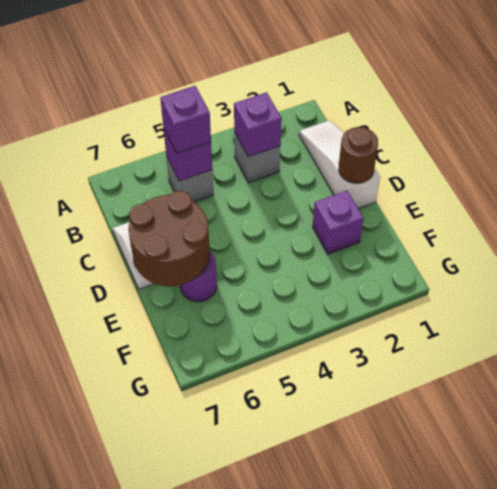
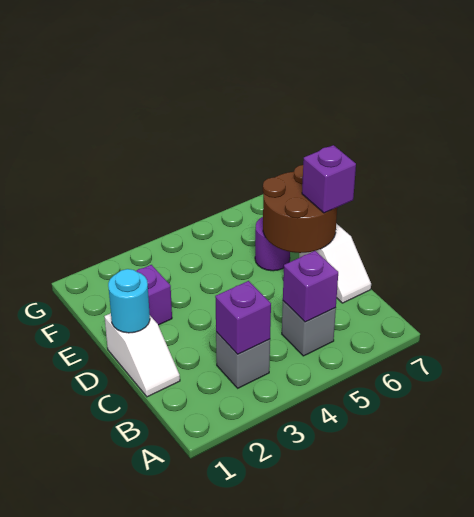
white slope B1:D1 level 1 top D -> white slope C1:D1 level 1 top D
purple brick B5 level 3 -> purple brick D7 level 3
brown round brick D1 level 2 -> cyan round brick D1 level 2

